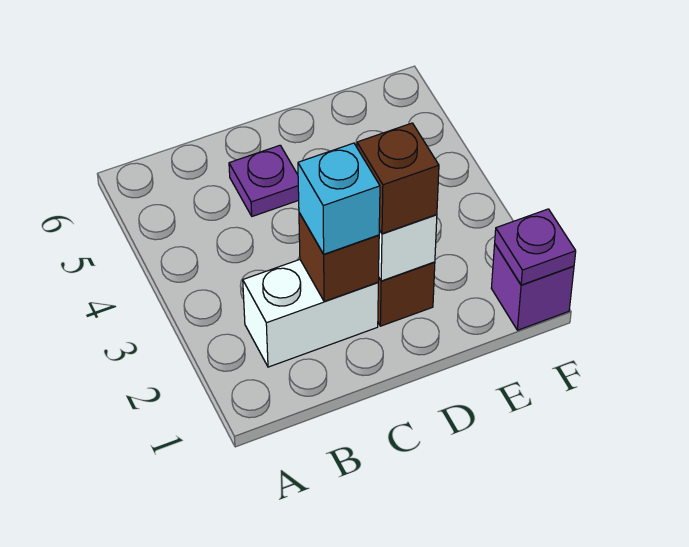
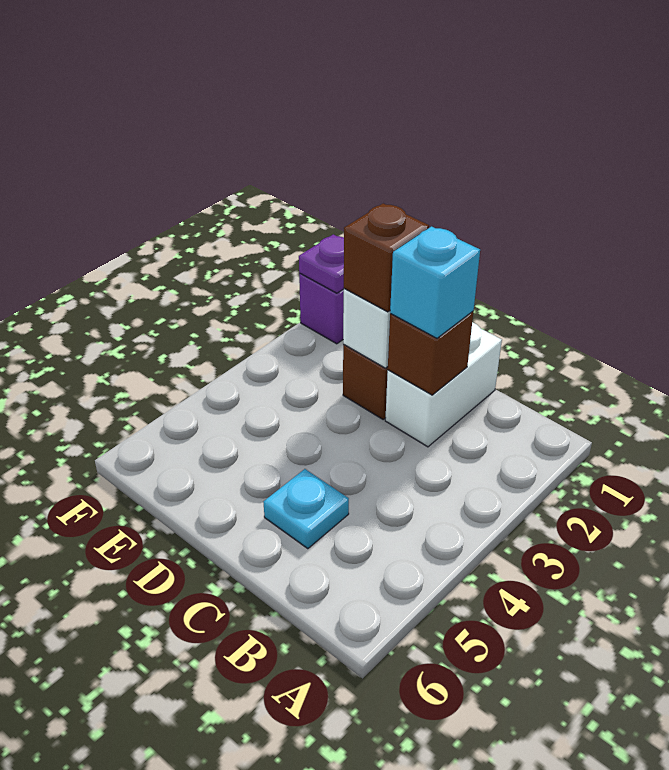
white brick B2:C2 level 1 -> white brick C1:C2 level 1
purple plate C5 level 1 -> cyan plate C5 level 1

